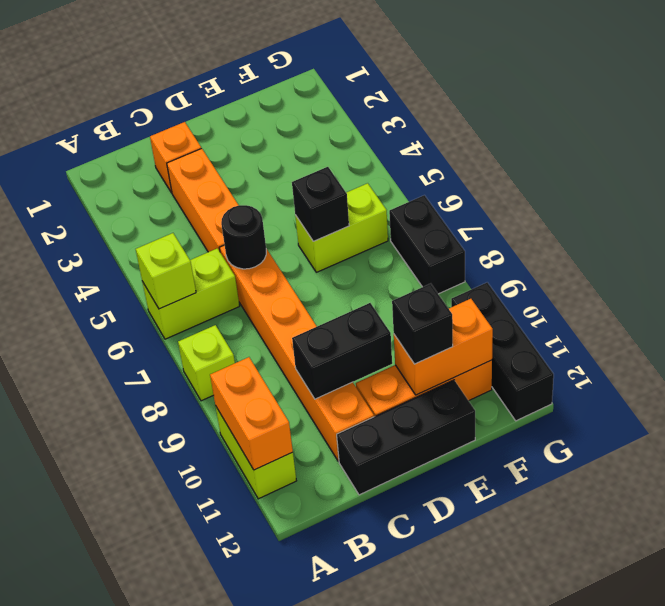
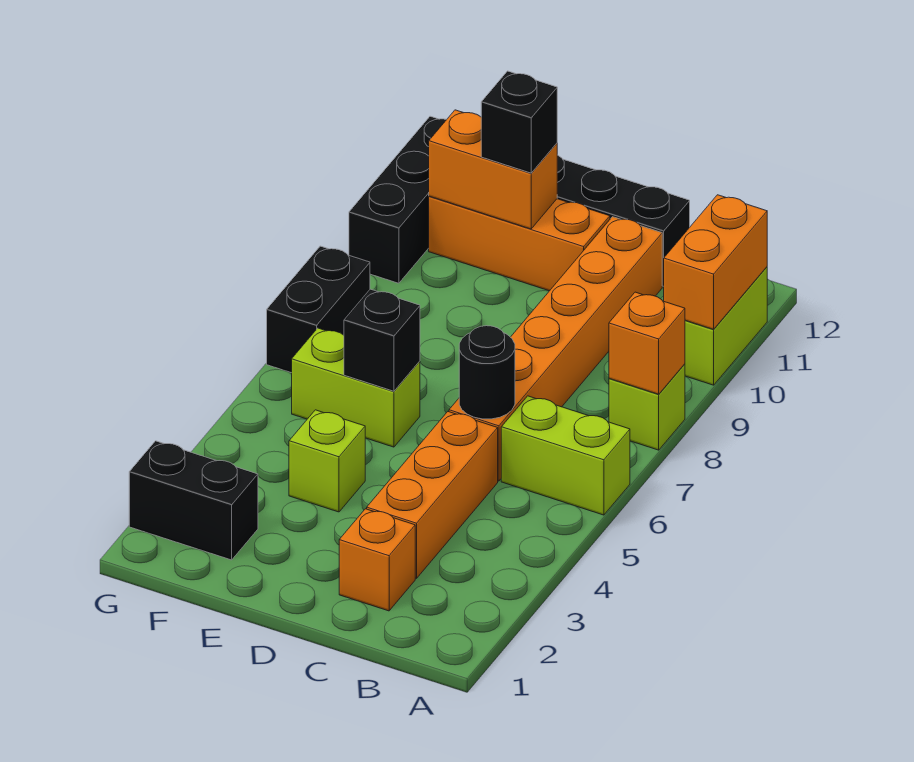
lime brick A6 level 2 -> lime brick E4 level 1
none -> orange brick A8 level 2
black brick C10:D10 level 2 -> black brick F2:G2 level 1

